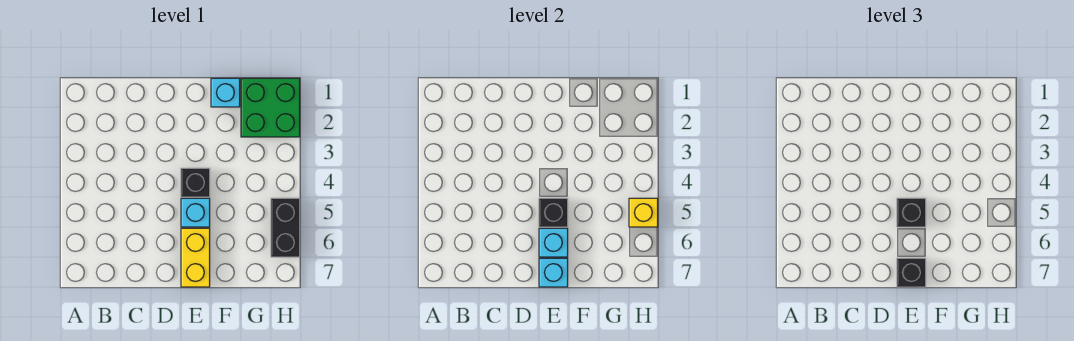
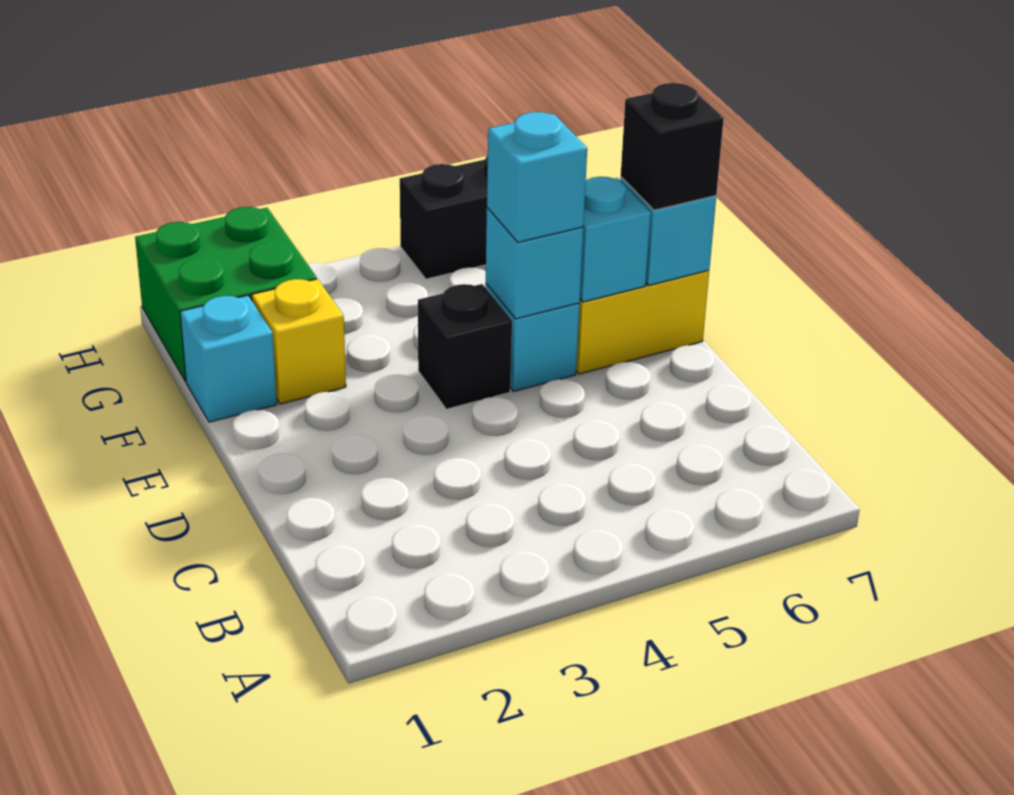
black brick E5 level 2 -> cyan brick E5 level 2
black brick E5 level 3 -> cyan brick E5 level 3
yellow brick H5 level 2 -> yellow brick F2 level 1

